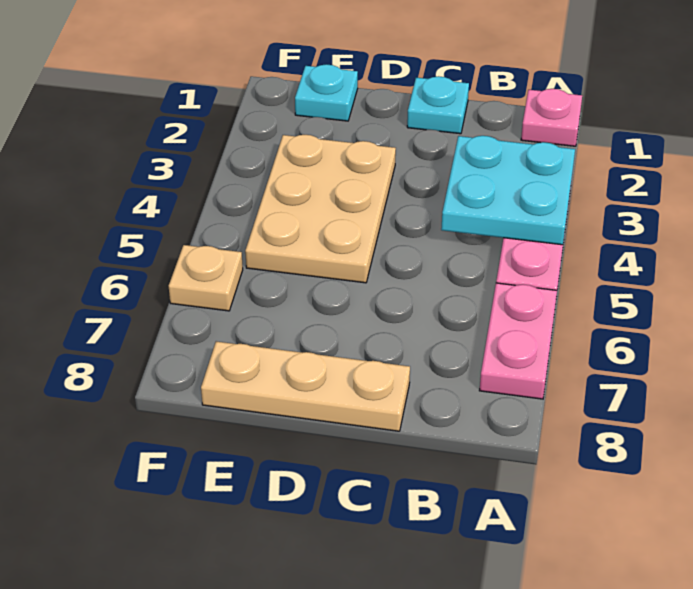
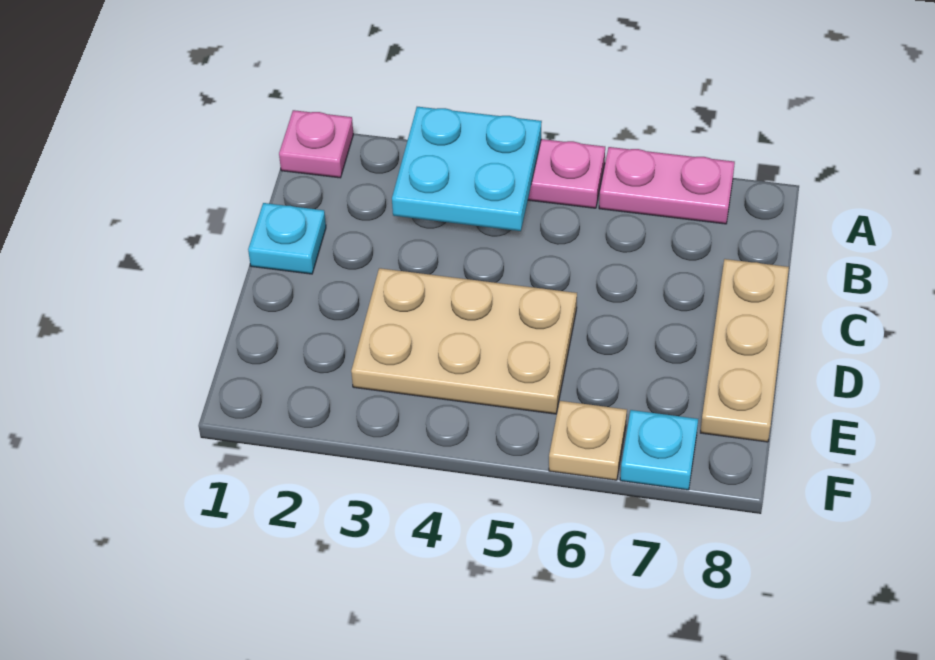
cyan plate E1 level 1 -> cyan plate F7 level 1

